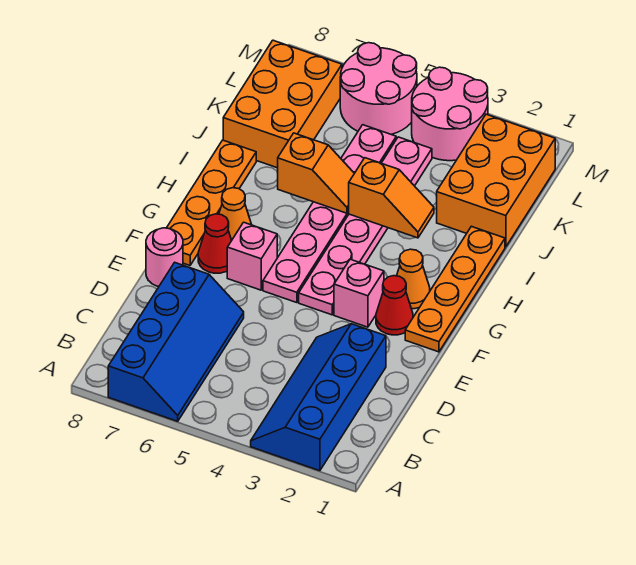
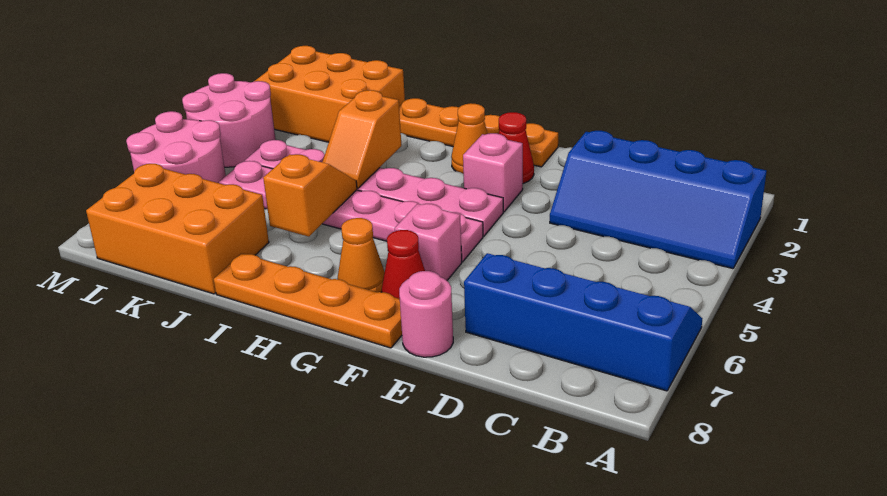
orange slope I3:I4 level 2 top 4 -> orange slope I3:I4 level 2 top 3

